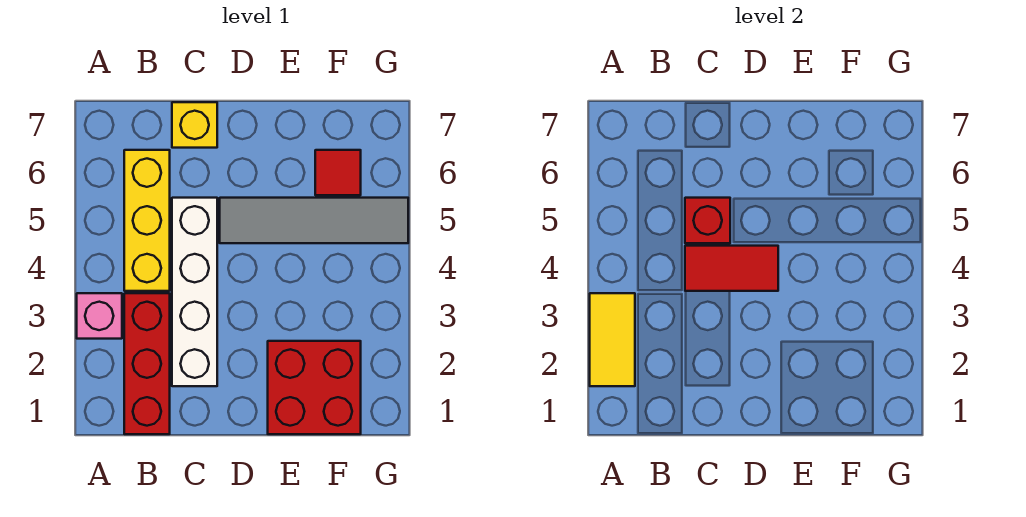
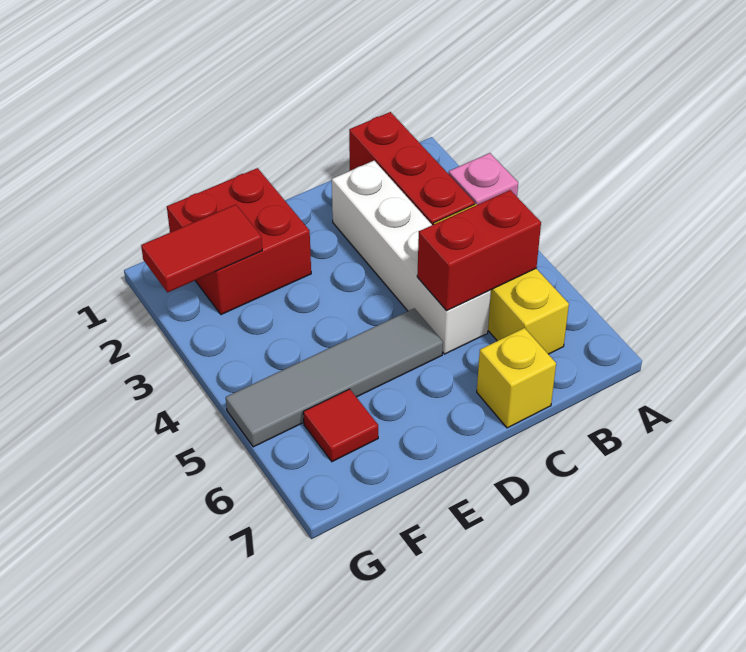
yellow tile A2:A3 level 2 -> none
red tile C4:D4 level 2 -> red tile F2:G2 level 2
red brick C5 level 2 -> red brick B5:C5 level 2

